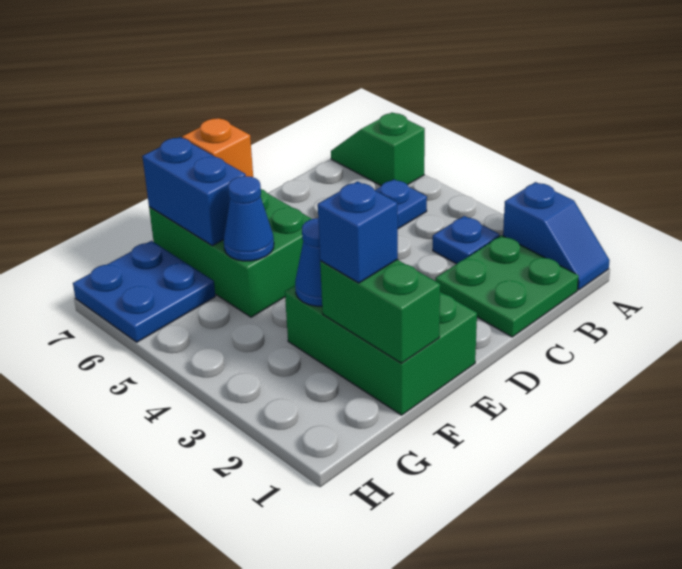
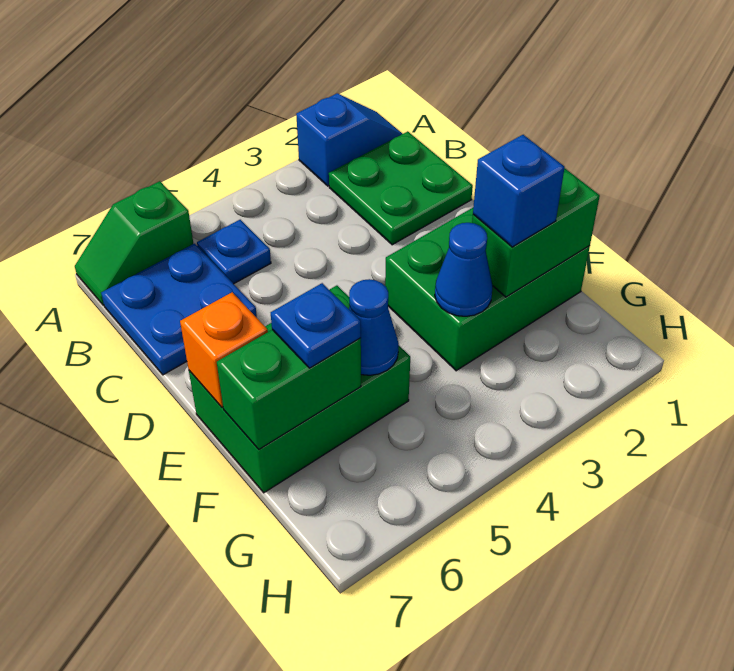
blue plate B3 level 1 -> blue plate F6 level 3
blue brick F6:F7 level 2 -> green brick F6:F7 level 2
blue plate G6:H7 level 1 -> blue plate B6:C7 level 1

